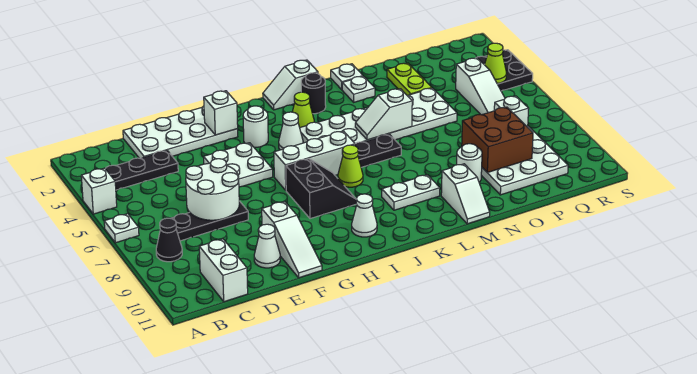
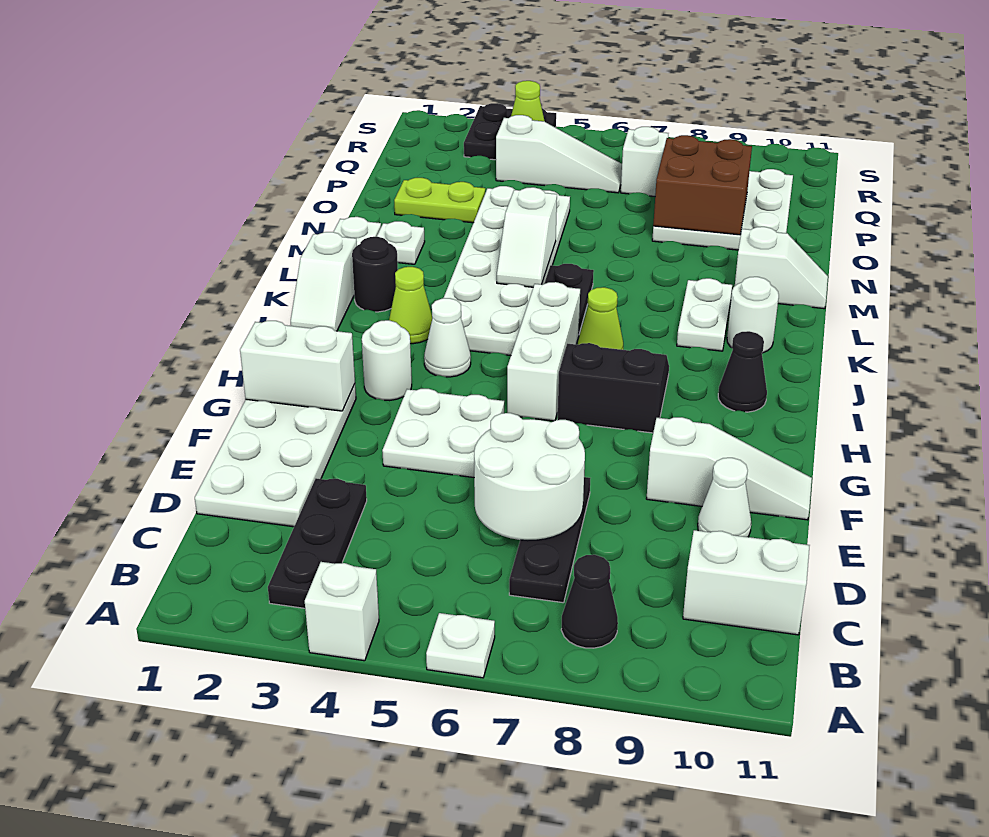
white brick G2 level 2 -> white brick G1:G2 level 2
white cone I10 level 1 -> black cone I10 level 1
white round brick N9 level 1 -> white round brick K10 level 1

